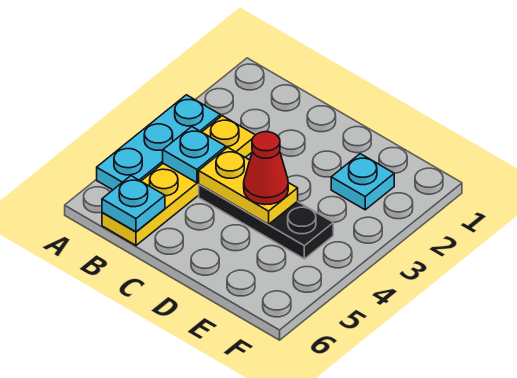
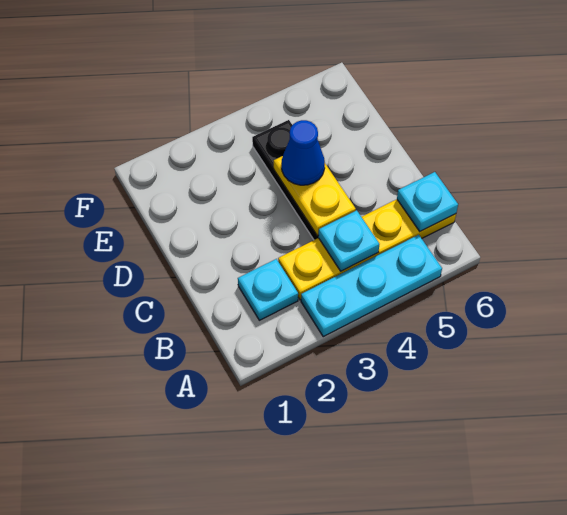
red cone D4 level 3 -> blue cone D4 level 3
cyan plate E2 level 1 -> cyan plate B2 level 1

